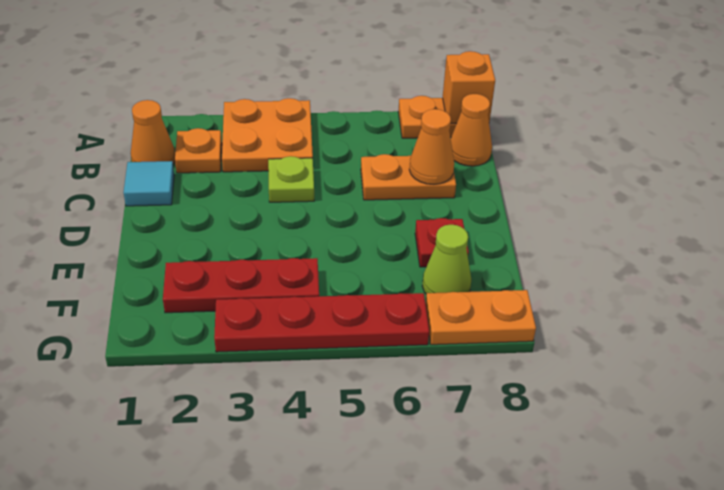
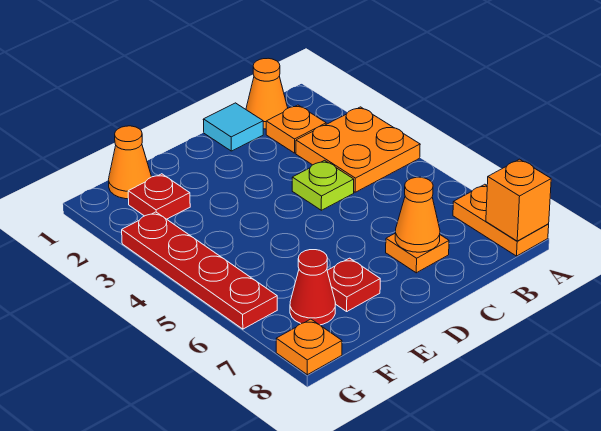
orange cone B8 level 1 -> orange cone F1 level 1
orange plate C6:C7 level 1 -> orange plate C7 level 1
red plate F2:F4 level 1 -> red plate F2 level 1
lime cone F7 level 1 -> red cone F7 level 1
orange plate G7:G8 level 1 -> orange plate G8 level 1

